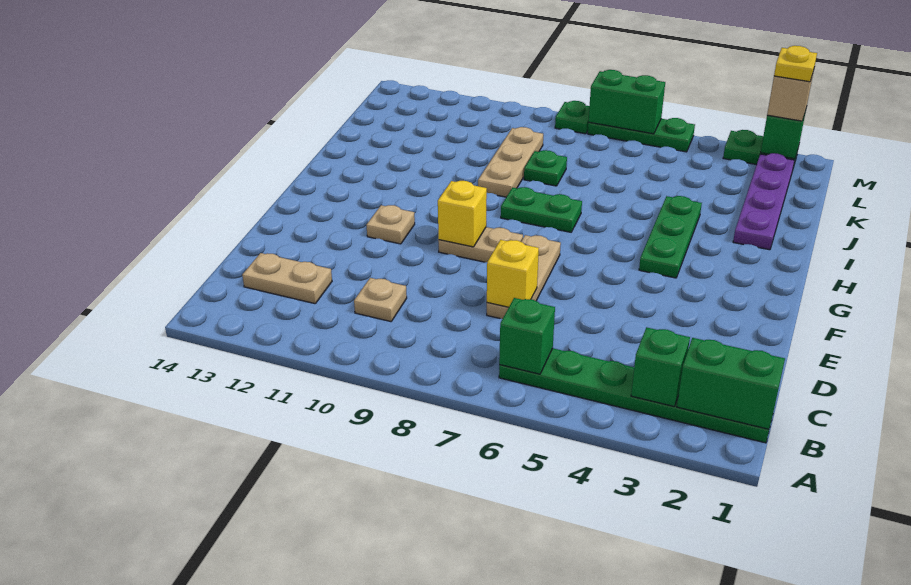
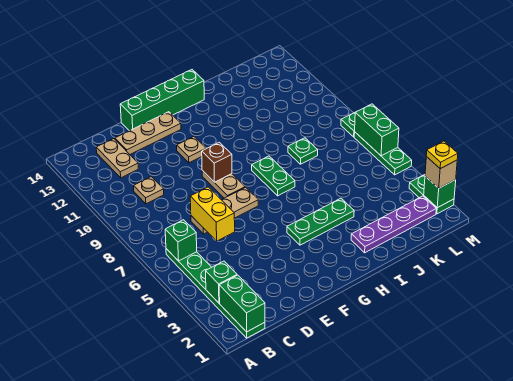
yellow brick D7 level 2 -> yellow brick D6:D7 level 2
none -> green brick E14:H14 level 1
yellow brick F9 level 2 -> brown brick F9 level 2
tan plate I9:K9 level 1 -> tan plate D13:F13 level 1

